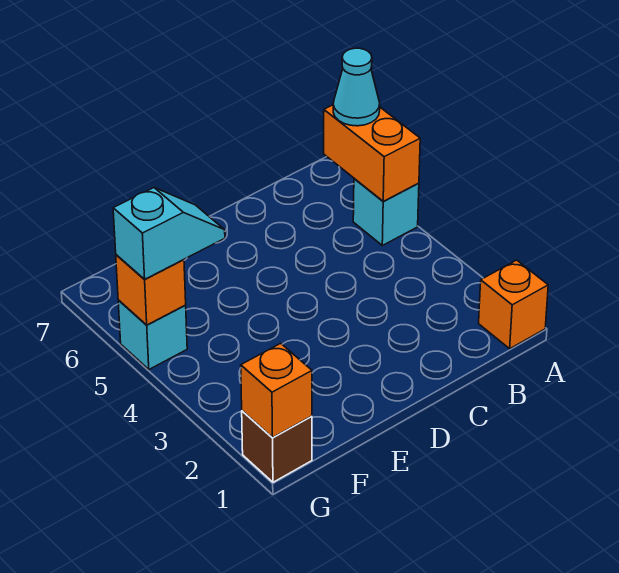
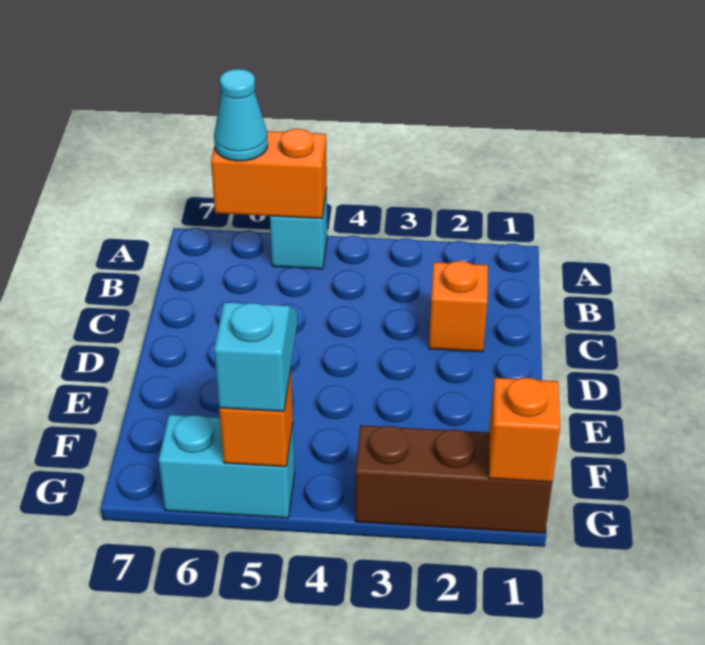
orange brick A1 level 1 -> orange brick C2 level 1
brown brick G1 level 1 -> brown brick G1:G3 level 1
cyan brick G5 level 1 -> cyan brick G5:G6 level 1

